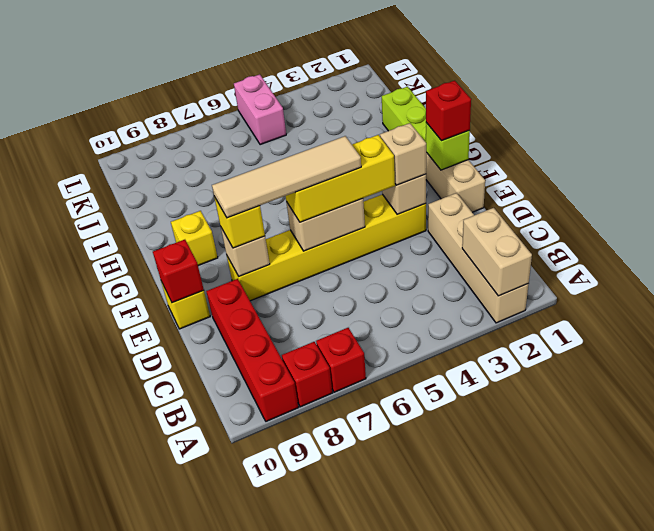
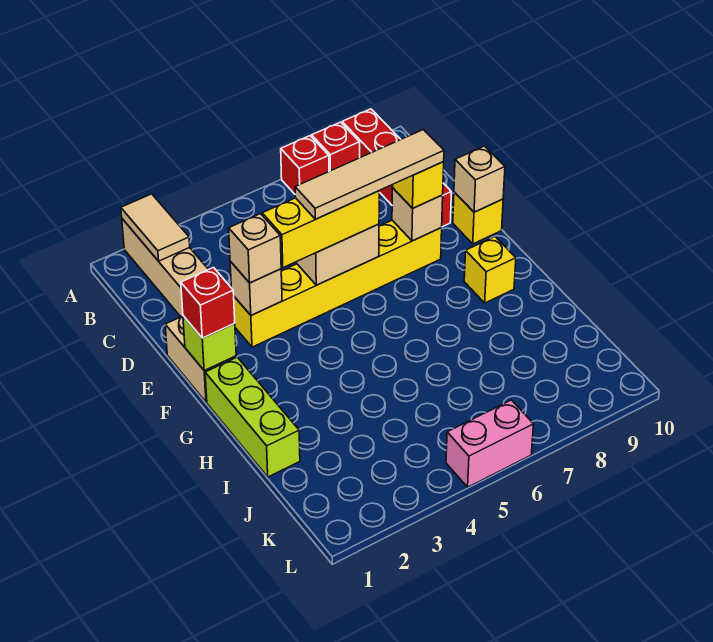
tan brick A2:B2 level 2 -> tan tile A2:B2 level 2
red brick E10 level 2 -> tan brick E10 level 2
pink brick K5:L5 level 1 -> pink brick L5:L6 level 1

